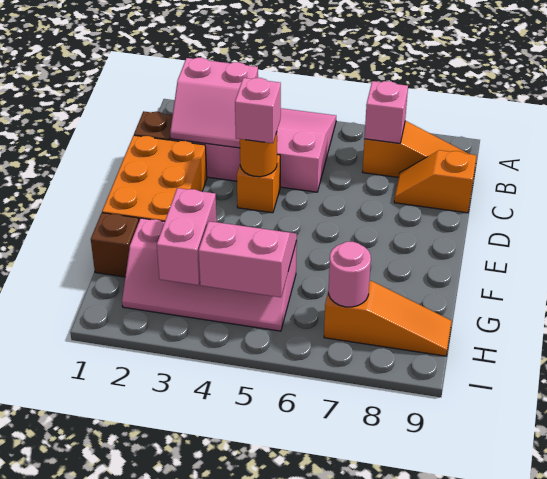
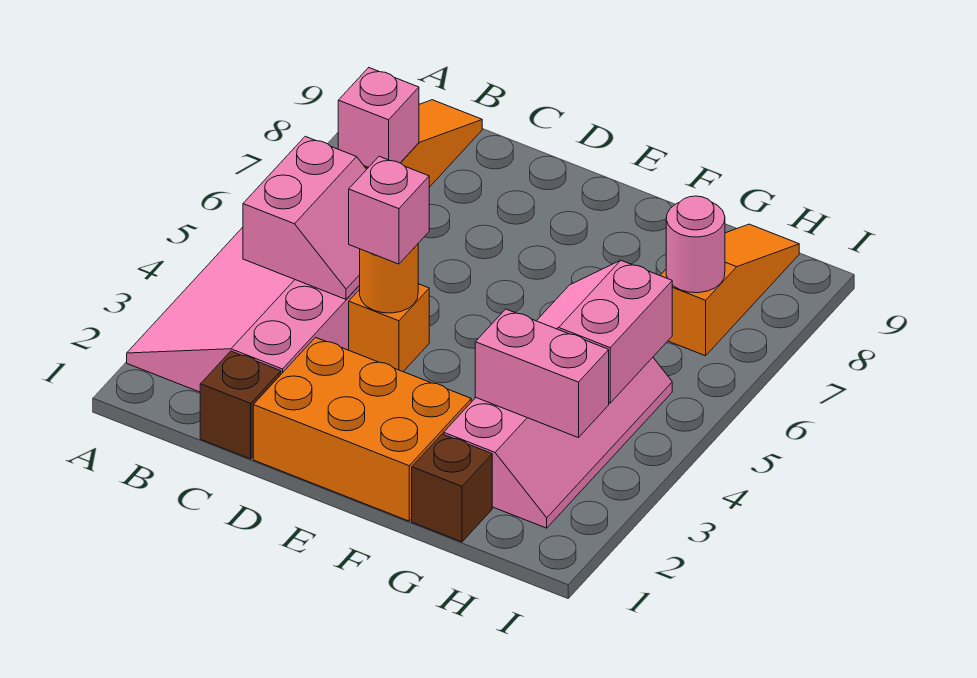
pink slope B2:C3 level 2 top B -> pink slope B4:C5 level 2 top B
orange slope C8:C9 level 1 top 9 -> none

